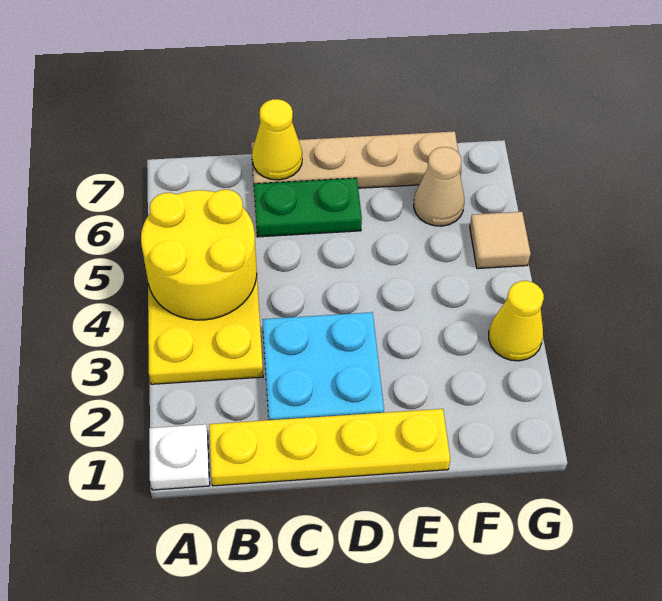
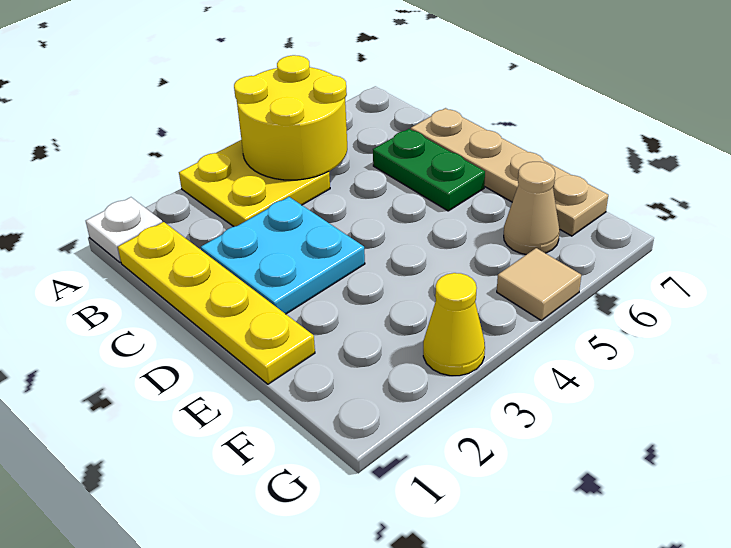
yellow cone C7 level 2 -> none

